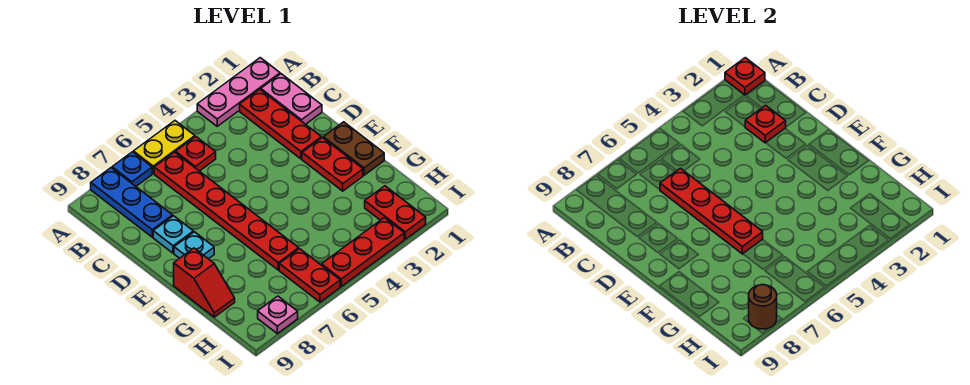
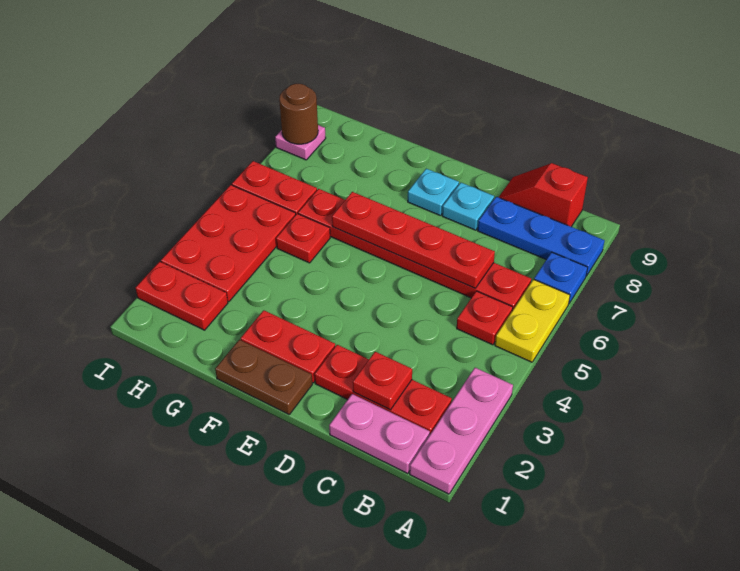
red plate A1 level 2 -> red plate G5 level 1
red slope F9:G9 level 1 top F -> red slope B9:C9 level 1 top B
red plate I3:I5 level 1 -> red plate H3:I5 level 1

